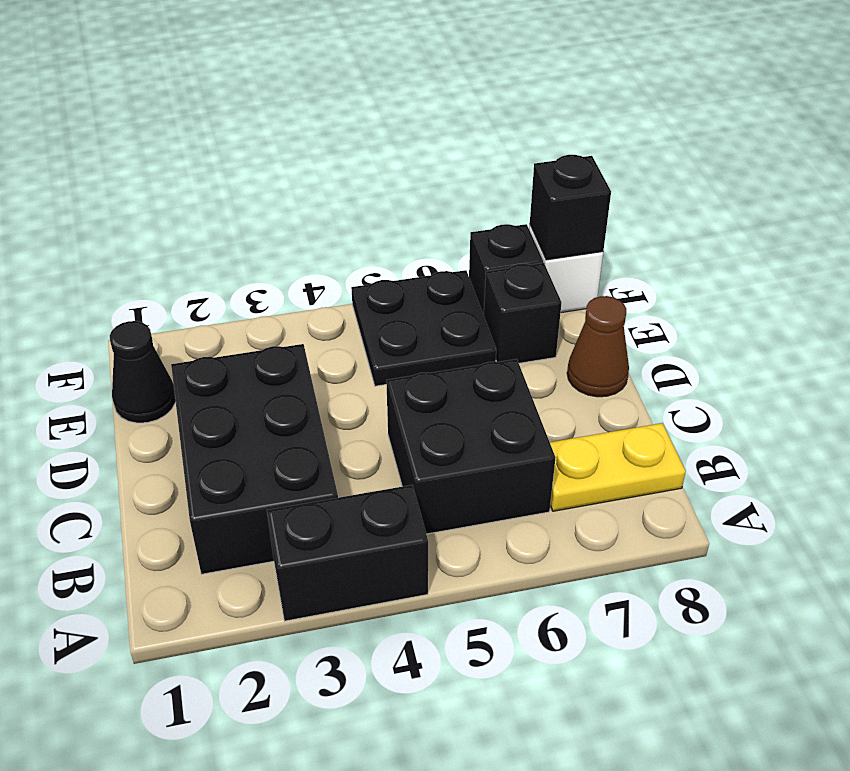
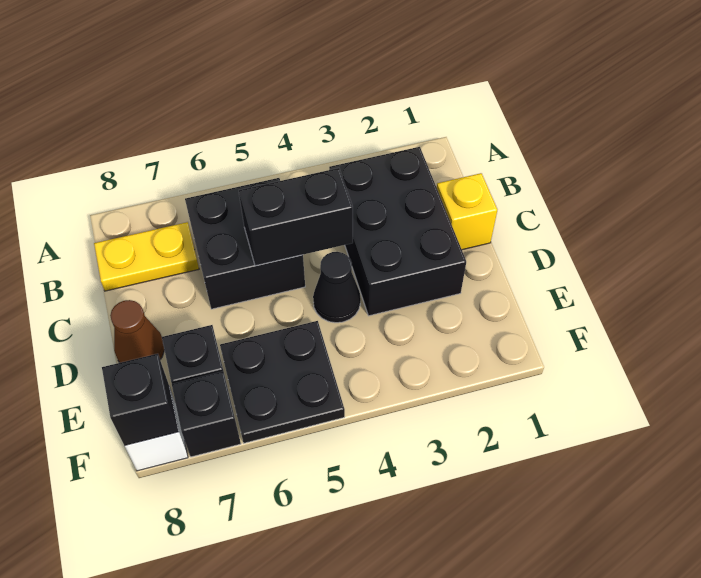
black brick A3:A4 level 1 -> black brick C4:C5 level 2
none -> yellow brick C1 level 1
black cone E1 level 1 -> black cone D4 level 1

